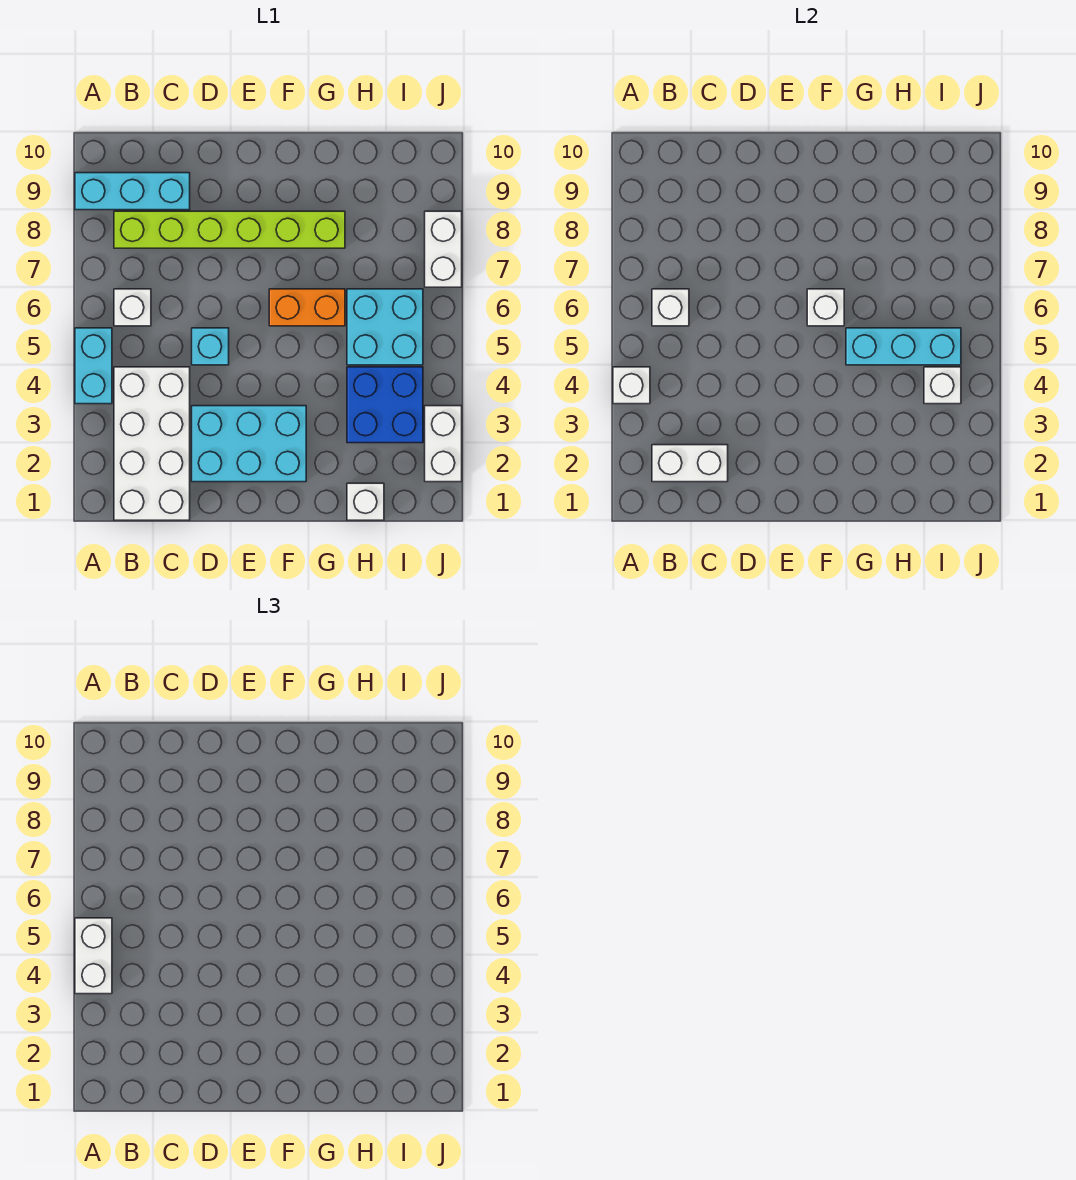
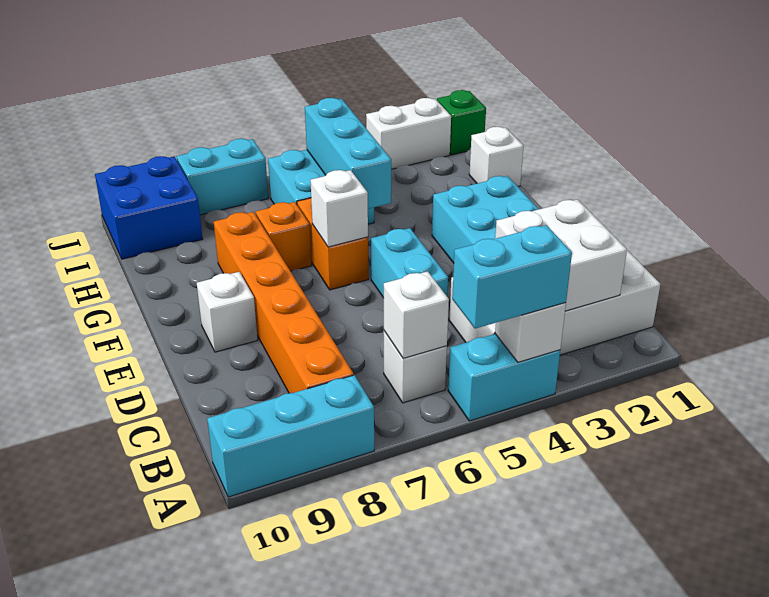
white brick A4:A5 level 3 -> cyan brick A4:A5 level 3
cyan brick A9:C9 level 1 -> cyan brick A8:A10 level 1
white brick B2:C2 level 2 -> white brick B2:C3 level 2
lime brick B8:G8 level 1 -> orange brick B8:G8 level 1
cyan brick D5 level 1 -> cyan brick D5:E5 level 1
none -> orange brick G7 level 1
blue brick H3:I4 level 1 -> blue brick I9:J10 level 1
white brick I4 level 2 -> white brick E9 level 1
none -> green brick J1 level 1
white brick J7:J8 level 1 -> cyan brick J7:J8 level 1

